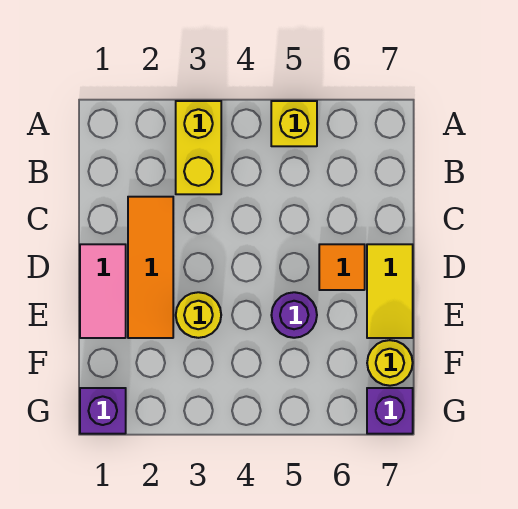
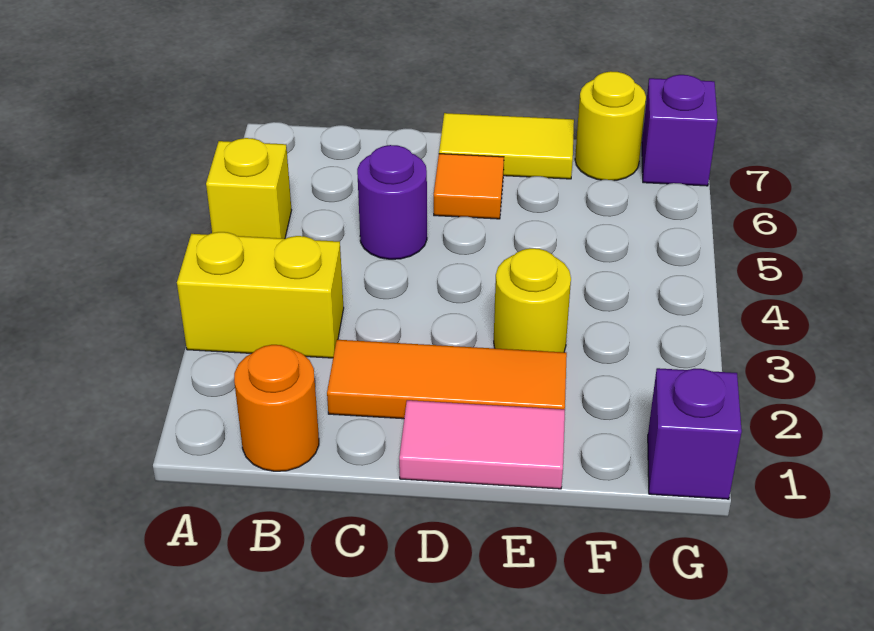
none -> orange round brick B1 level 1
purple round brick E5 level 1 -> purple round brick C5 level 1

